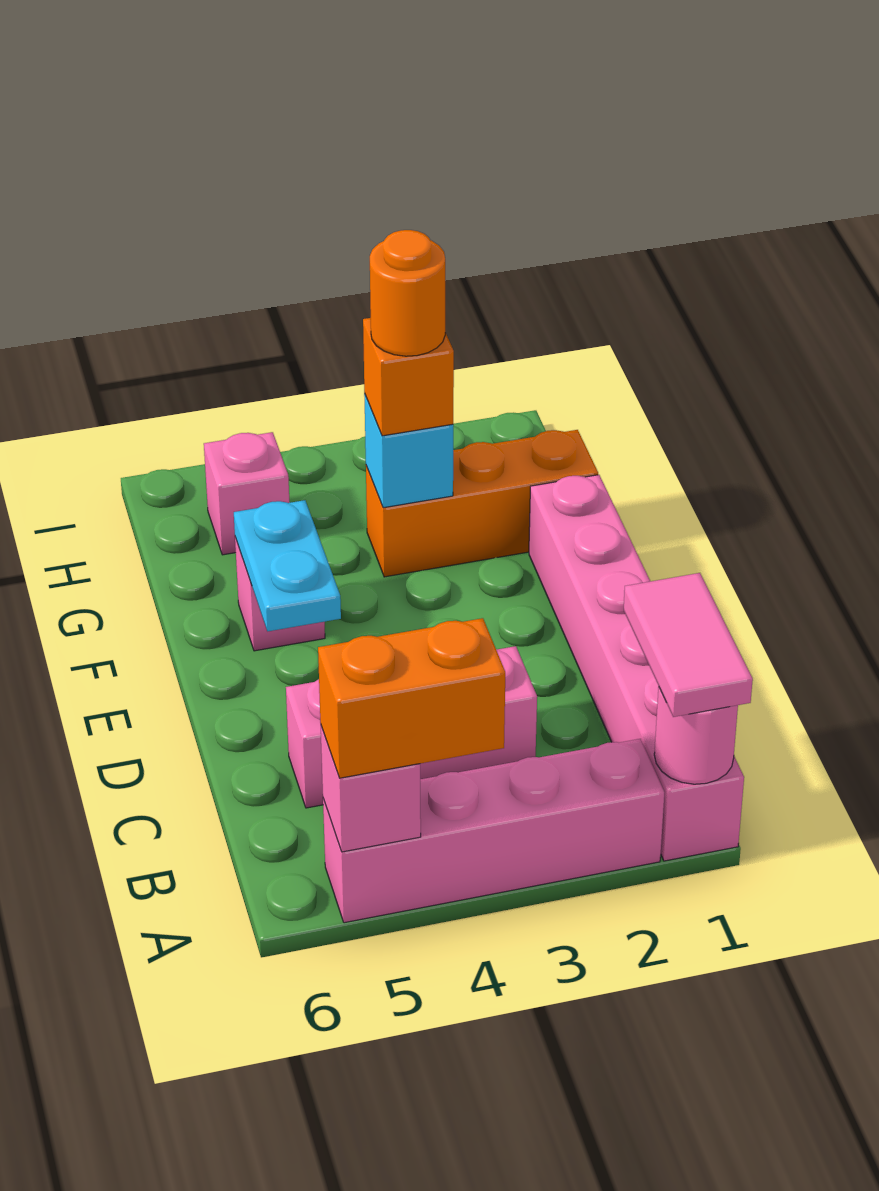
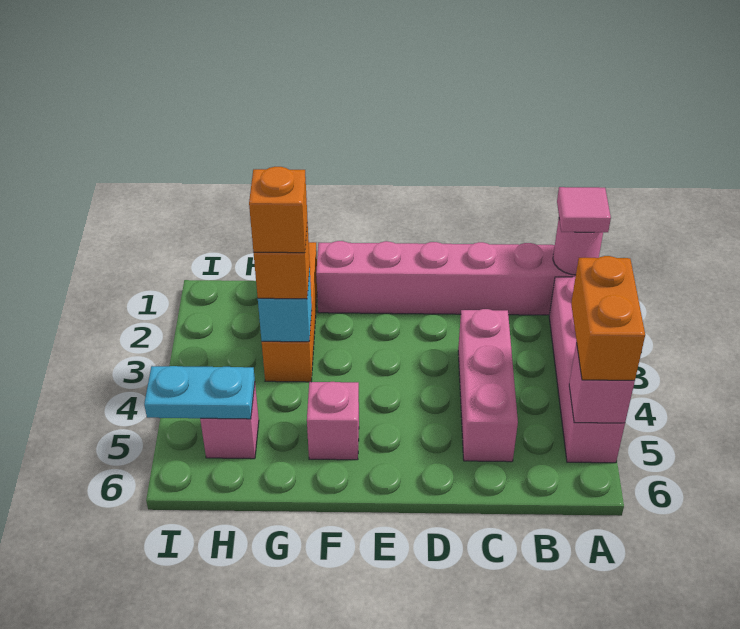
pink tile A1:B1 level 3 -> pink tile A1 level 3
cyan plate E5:F5 level 2 -> cyan plate H5:I5 level 2
orange round brick G3 level 4 -> orange brick G3 level 4

